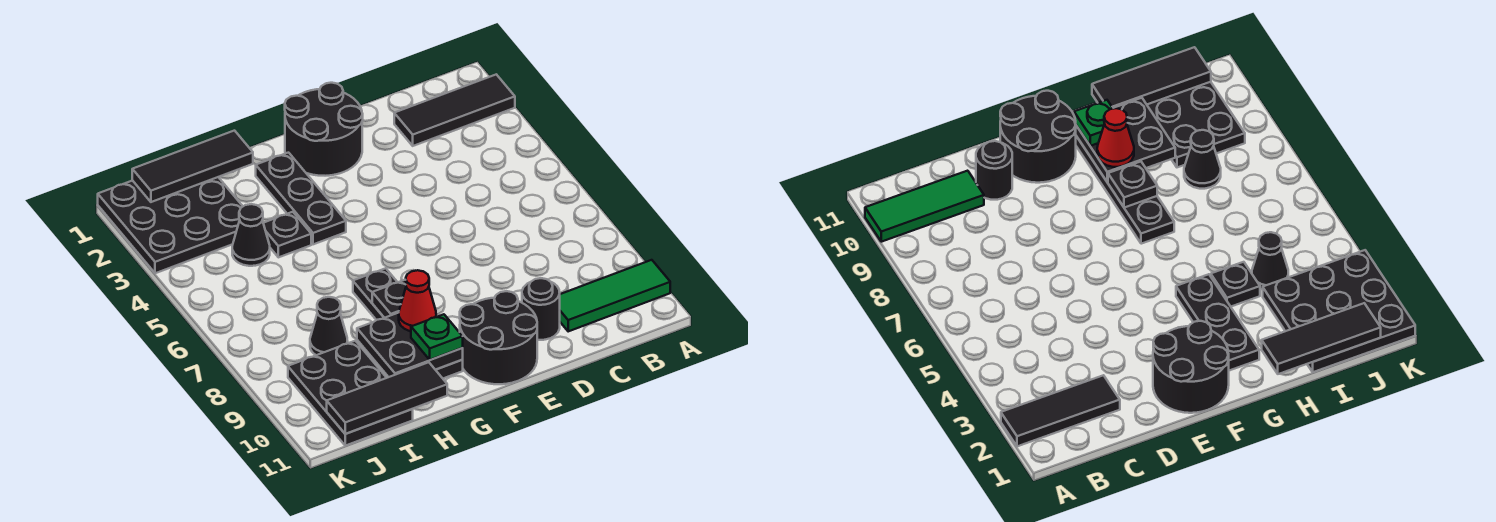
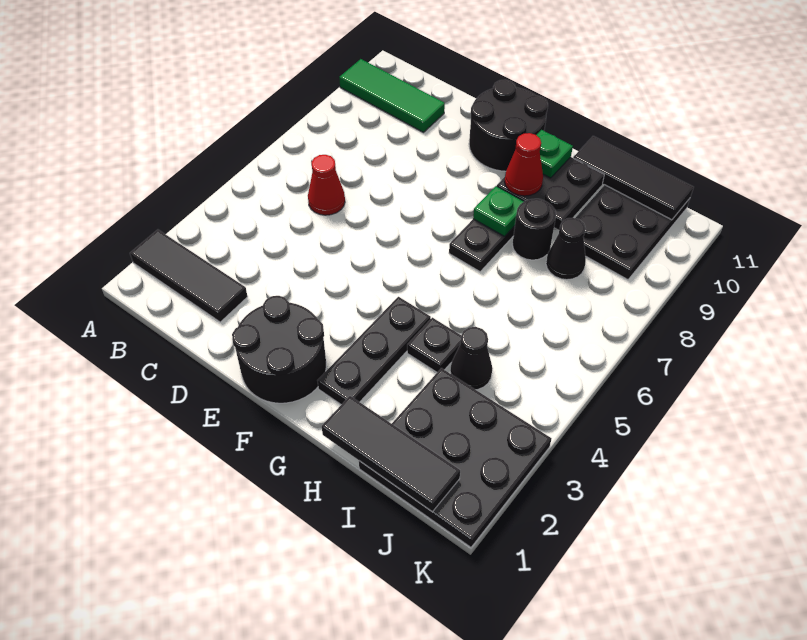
none -> red cone C6 level 1
black round brick D10 level 1 -> black round brick H8 level 1
black plate G8 level 2 -> green plate G8 level 2

